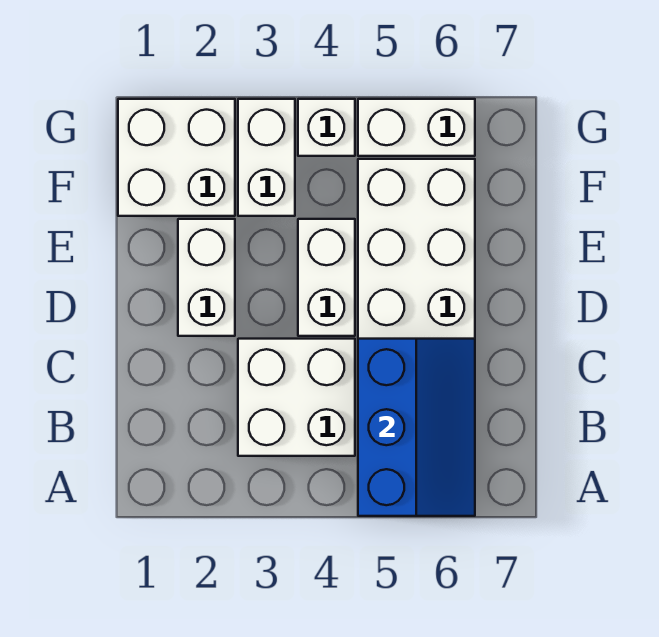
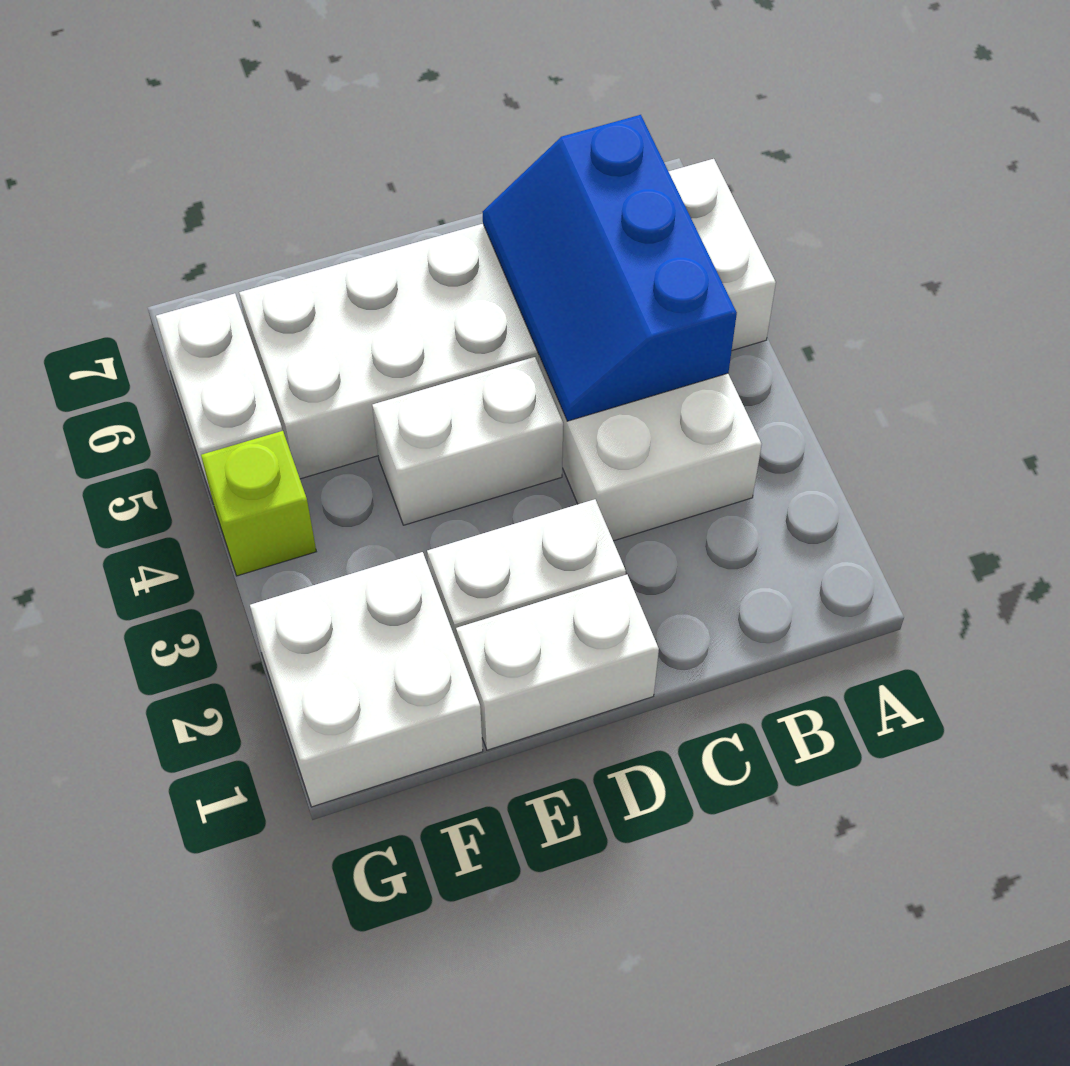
blue slope A5:C6 level 2 top 5 -> blue slope B4:C6 level 2 top B
white brick F3:G3 level 1 -> white brick D1:E1 level 1
white brick G4 level 1 -> lime brick G4 level 1

